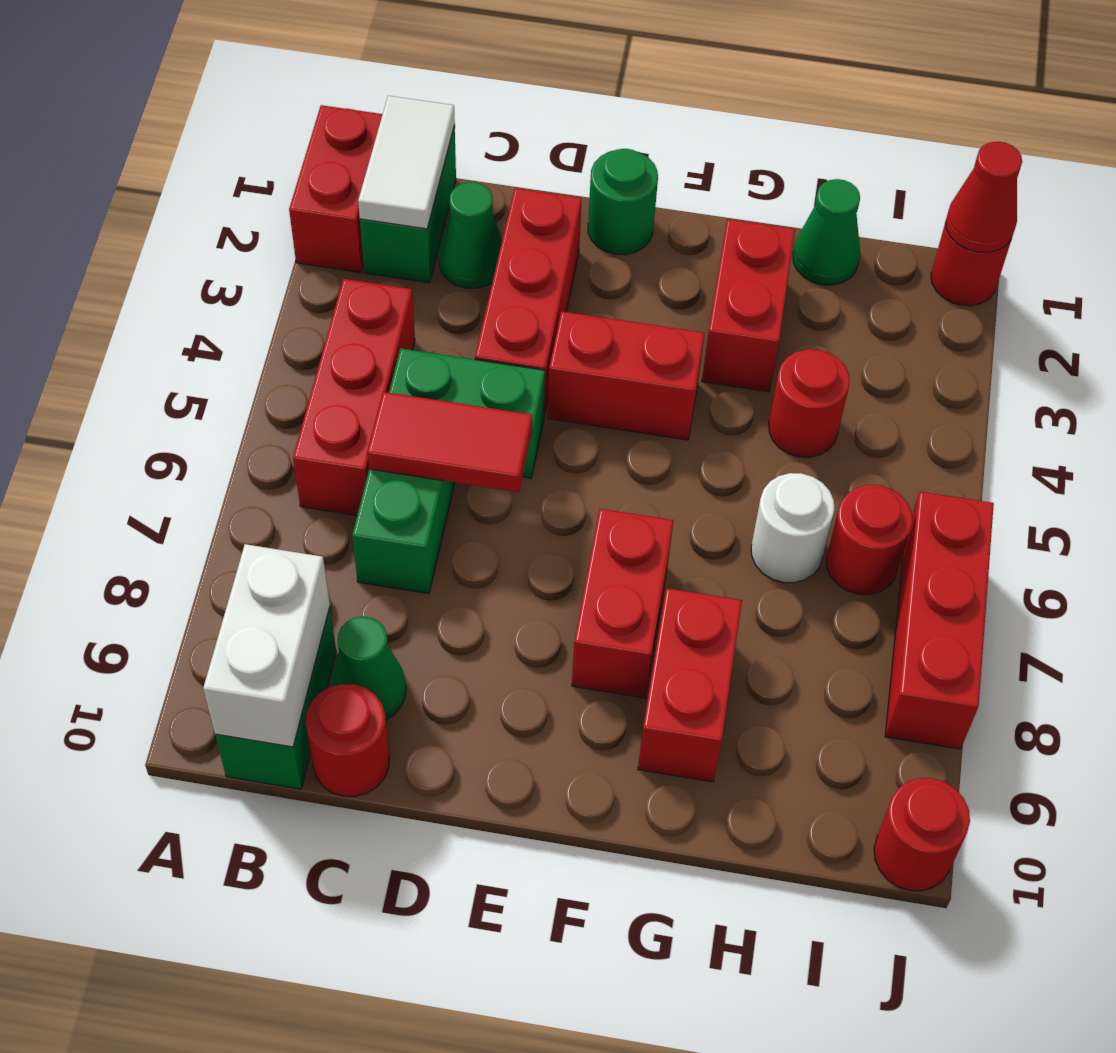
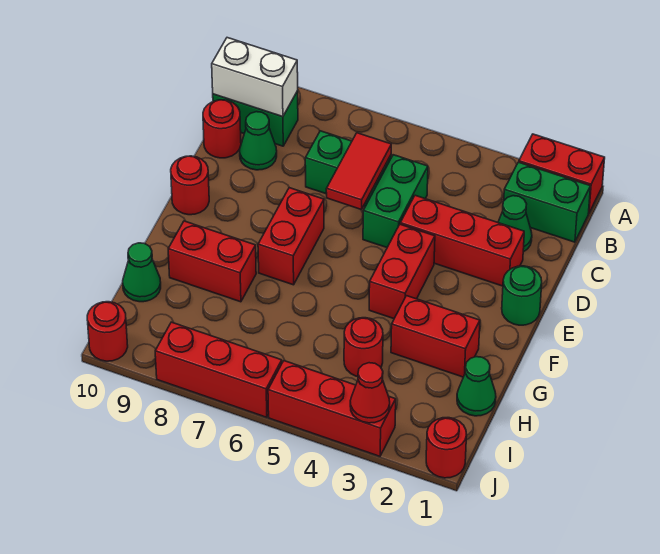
white tile B1:B2 level 2 -> none
red brick B4:B6 level 1 -> red brick J3:J5 level 1
red brick F7:F8 level 1 -> red brick E7:F7 level 1
white round brick H6 level 1 -> none
none -> green cone H10 level 1
red round brick I6 level 1 -> red round brick E10 level 1
red cone J1 level 2 -> red cone J3 level 2

